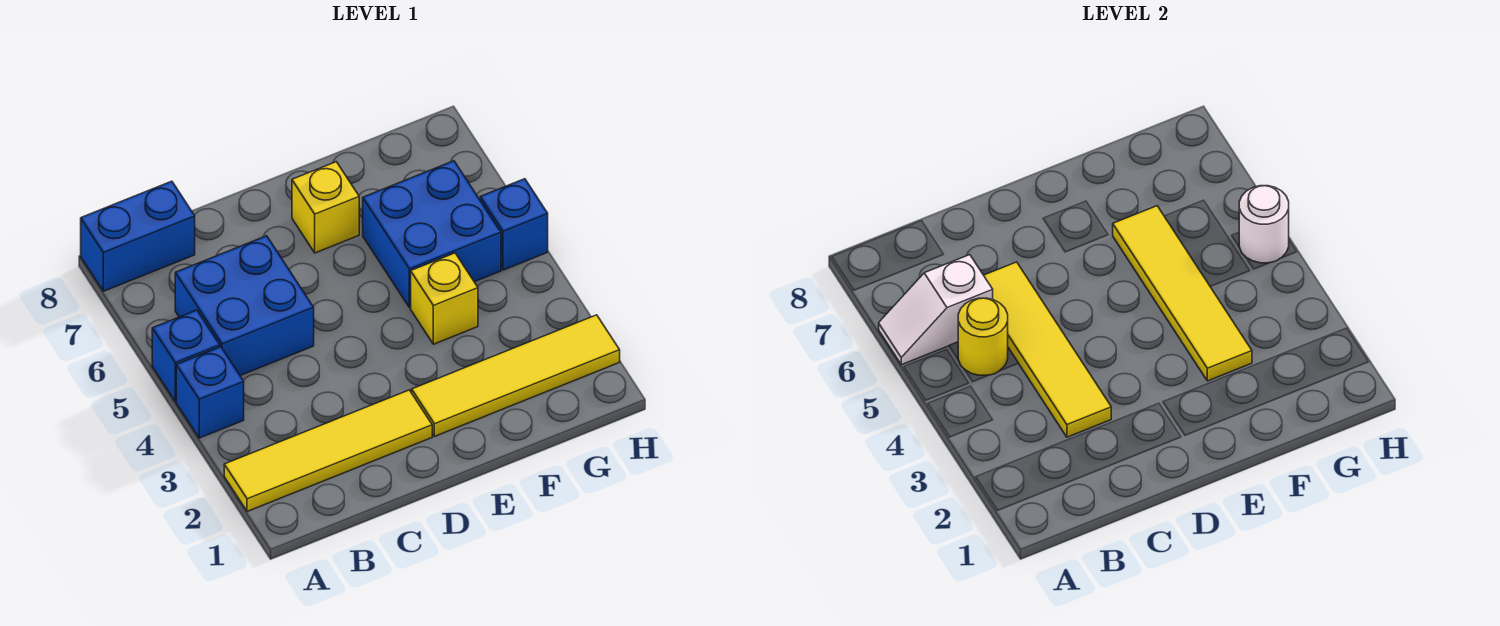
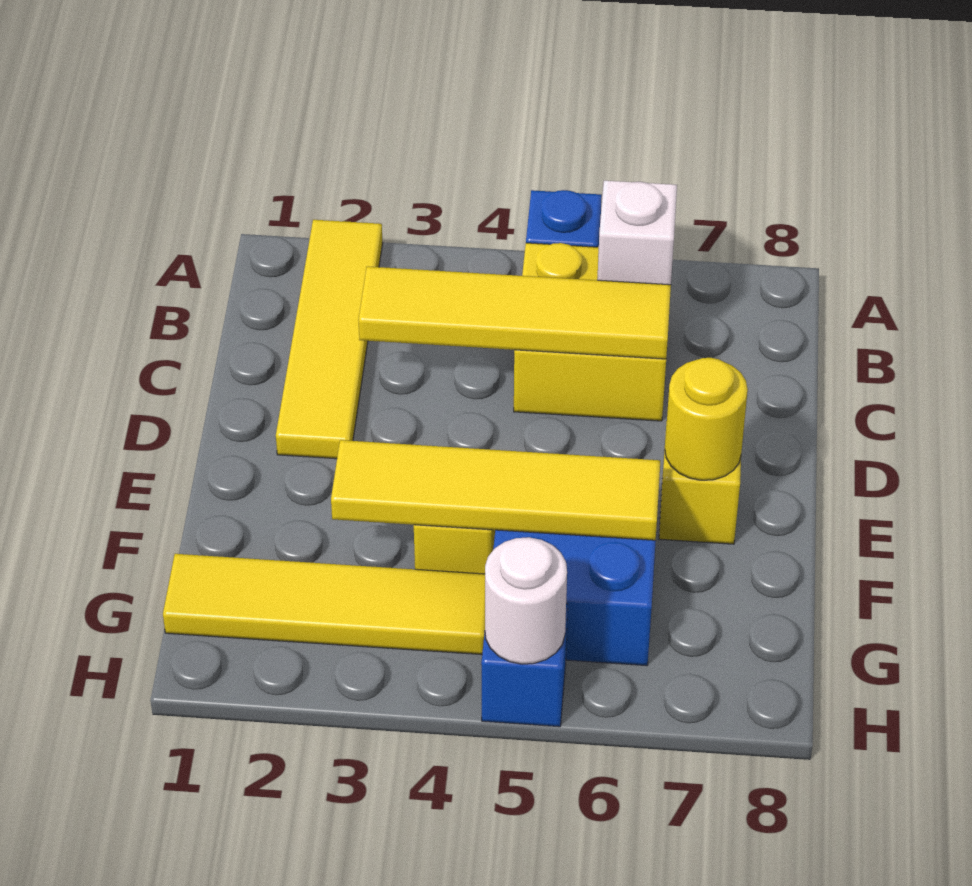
blue brick A4 level 1 -> none
blue brick A8:B8 level 1 -> none
blue brick B5:C6 level 1 -> yellow brick B5:C6 level 1
yellow round brick B5 level 2 -> yellow round brick E7 level 2
yellow tile E2:H2 level 1 -> yellow tile G1:G4 level 1

